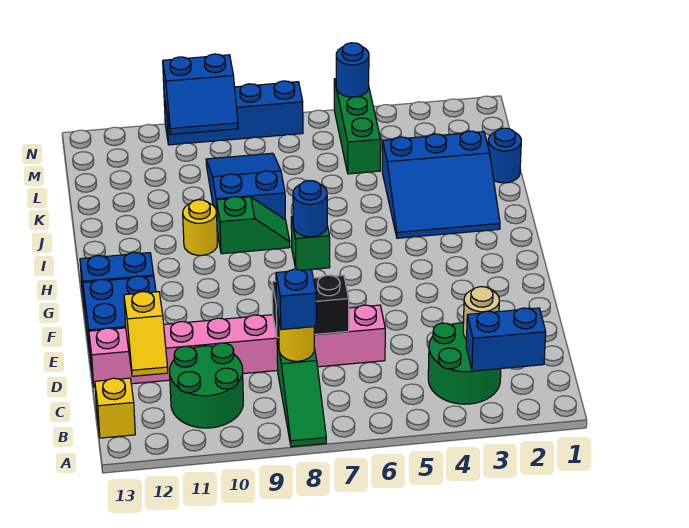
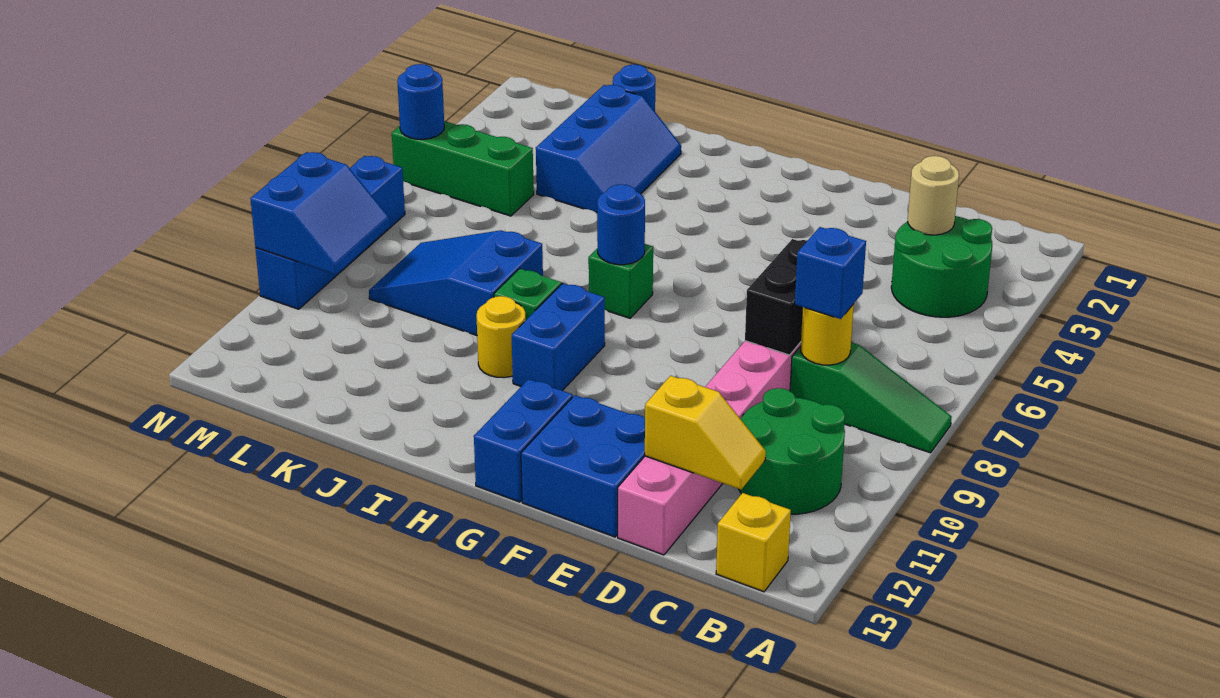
blue brick B2:B3 level 2 -> blue brick H9:H10 level 1
blue slope I2:K4 level 1 top K -> blue slope J2:K4 level 1 top K

